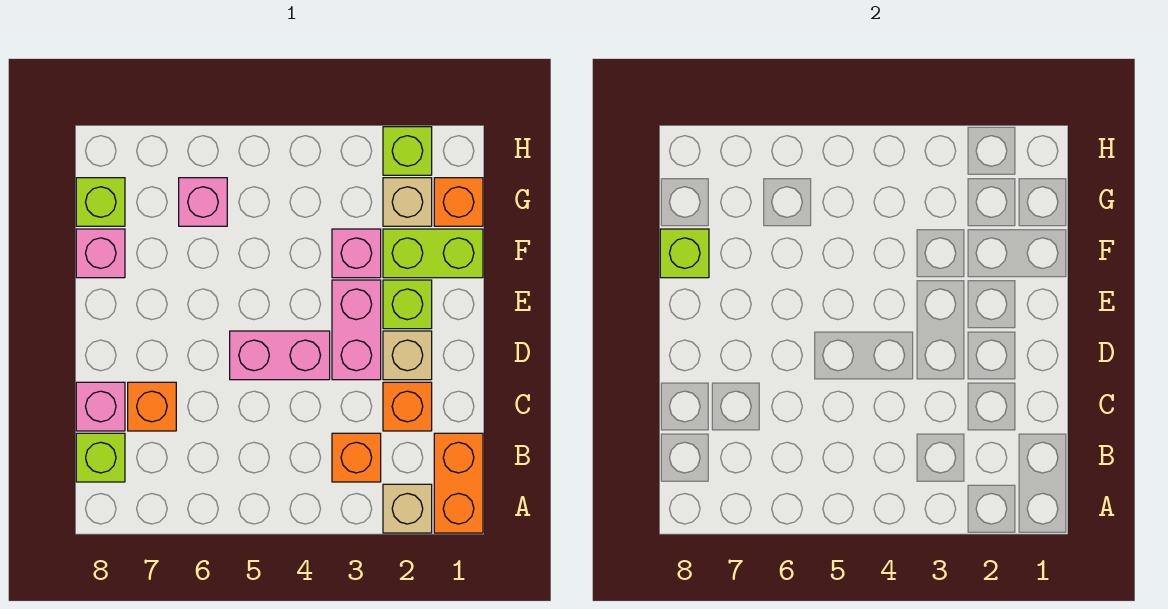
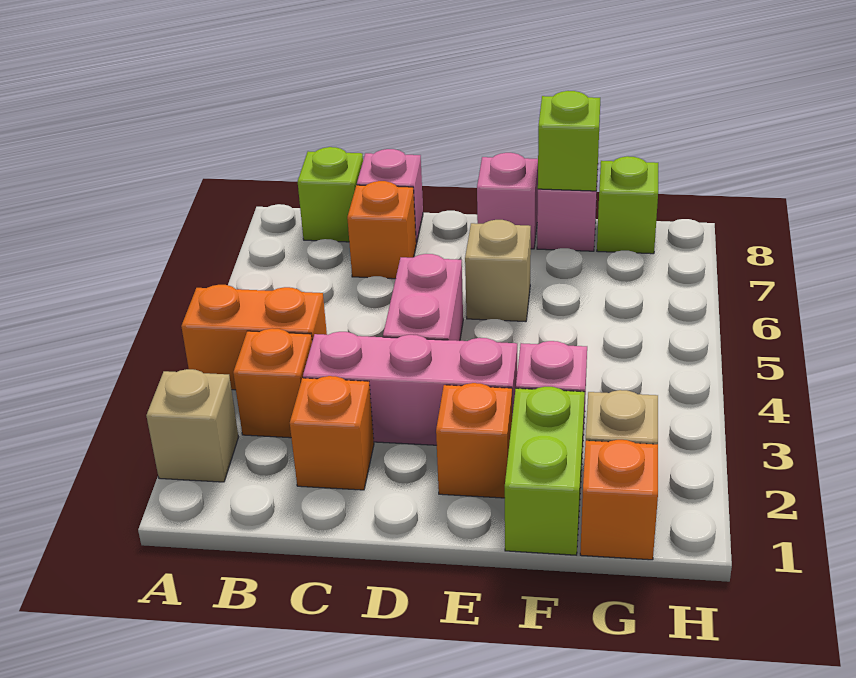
orange brick A1:B1 level 1 -> orange brick A4:B4 level 1
tan brick D2 level 1 -> tan brick E6 level 1
pink brick D3:E3 level 1 -> pink brick C3:E3 level 1
lime brick E2 level 1 -> orange brick E2 level 1
pink brick G6 level 1 -> pink brick E8 level 1
lime brick H2 level 1 -> none

